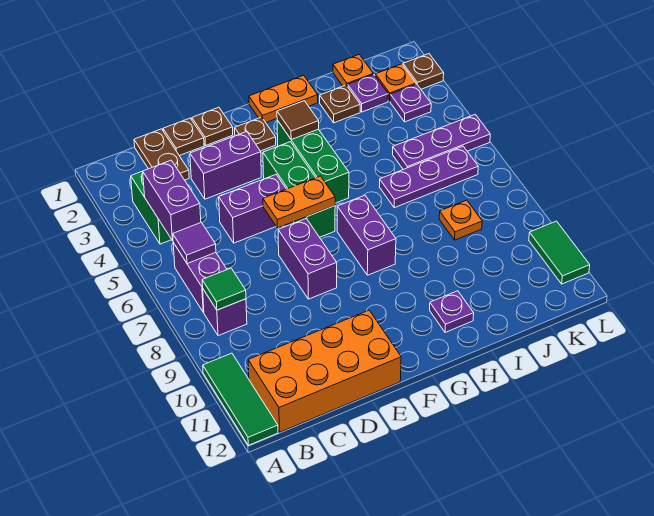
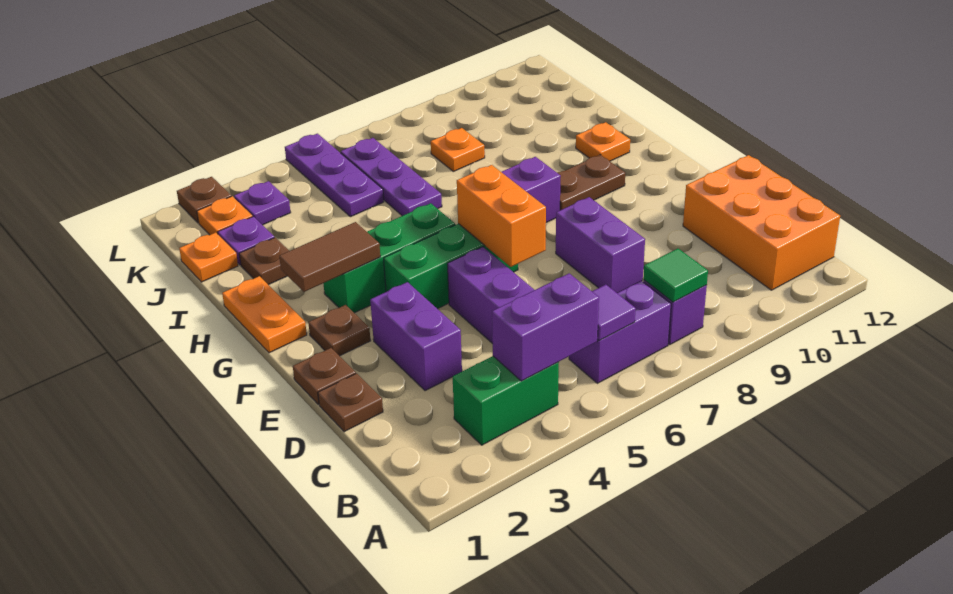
green tile A10:A12 level 1 -> none
orange brick B11:E12 level 1 -> orange brick B11:D12 level 1
brown plate C1:C2 level 1 -> brown plate G9:G10 level 1
orange plate E6:F6 level 2 -> orange brick E6:F6 level 2
purple brick E7:E8 level 1 -> purple brick D8:E8 level 1
brown tile G3 level 2 -> brown tile G2:G3 level 2
purple plate H11 level 1 -> orange plate H11 level 1
green tile L10:L11 level 1 -> none

